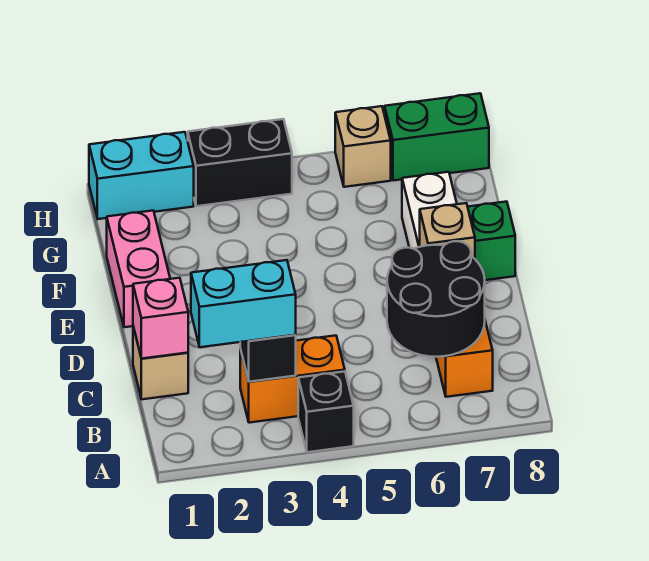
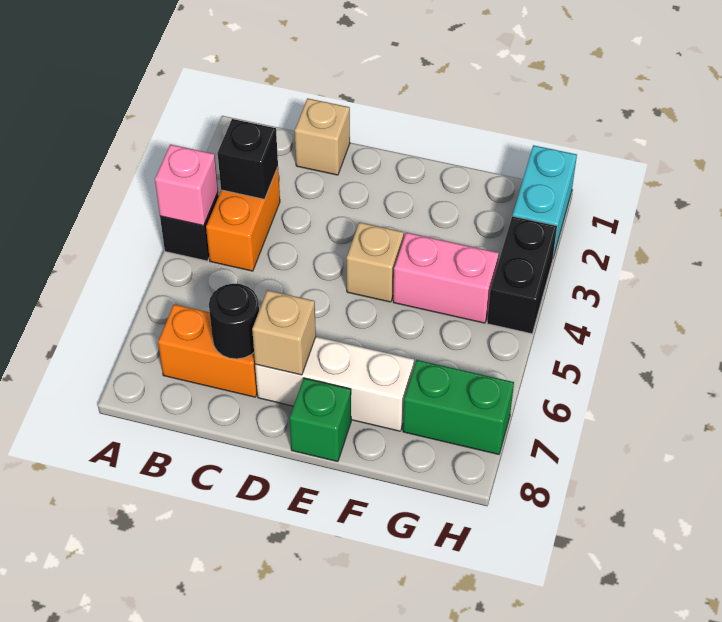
cyan brick B2:B3 level 3 -> none
black round brick B6:C7 level 2 -> black round brick C7 level 2
pink brick C1 level 2 -> pink brick A4 level 2
pink brick E1:F1 level 1 -> pink brick F4:G4 level 1
tan brick H6 level 1 -> tan brick E4 level 1
green brick H7:H8 level 1 -> green brick G7:H7 level 1

